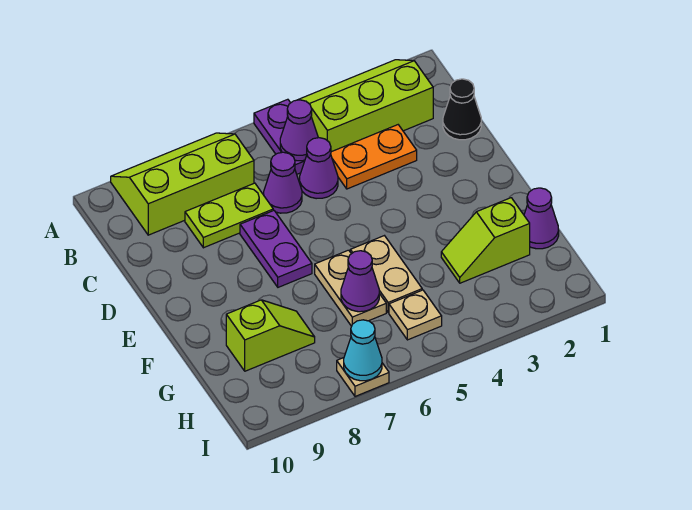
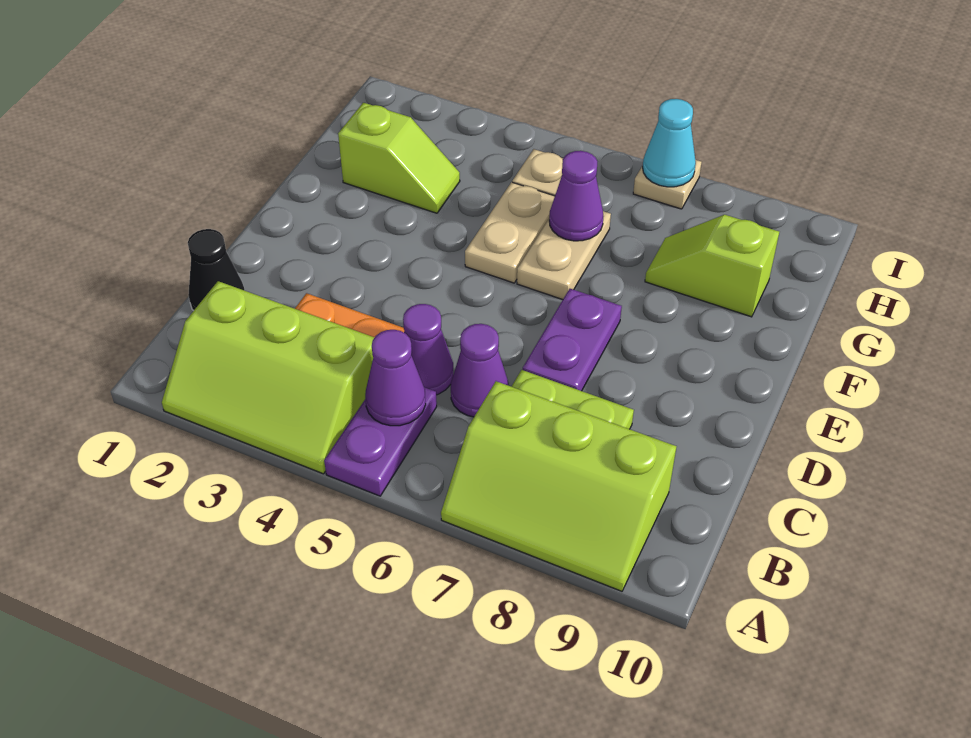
purple cone G1 level 1 -> none

